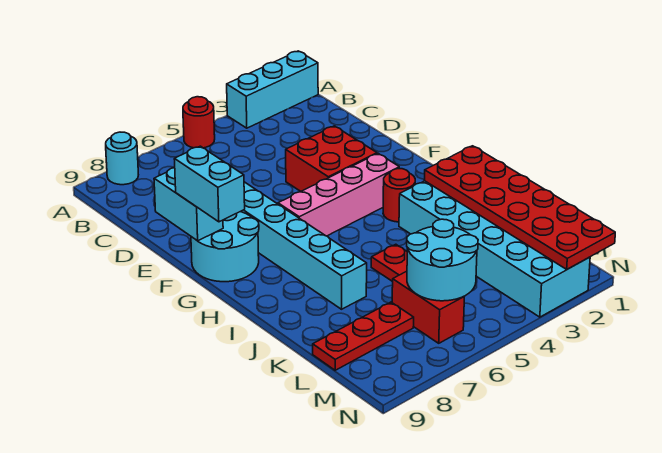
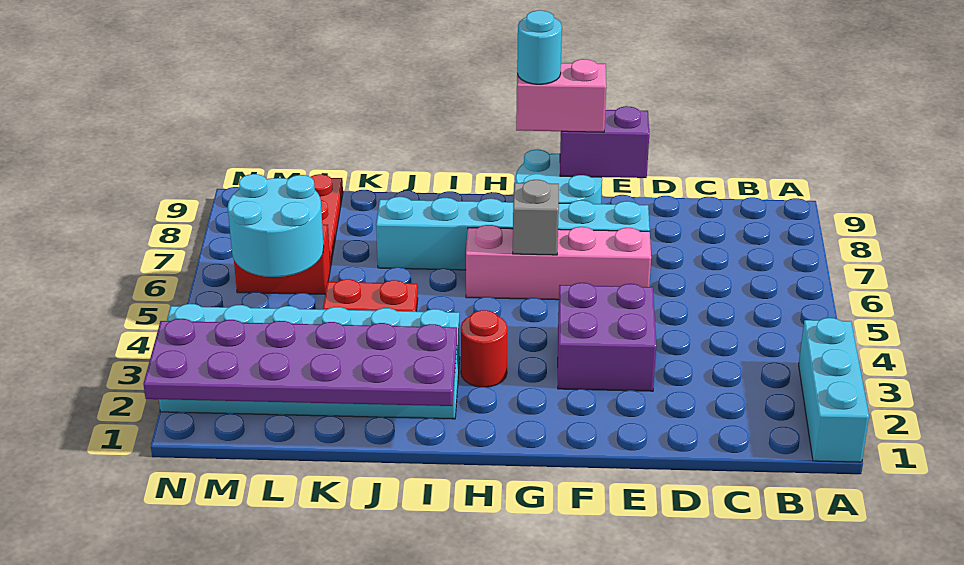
red round brick A5 level 1 -> none
cyan round brick A8 level 1 -> cyan round brick G9 level 4
red brick E3:F4 level 1 -> purple brick E3:F4 level 1
cyan brick E9:F9 level 2 -> purple brick E9:F9 level 2
cyan brick F9:G9 level 3 -> pink brick F9:G9 level 3
pink brick G3:G6 level 1 -> pink brick E6:H6 level 1
none -> grey brick G6 level 2
red plate I1:N2 level 2 -> purple plate I1:N2 level 2

